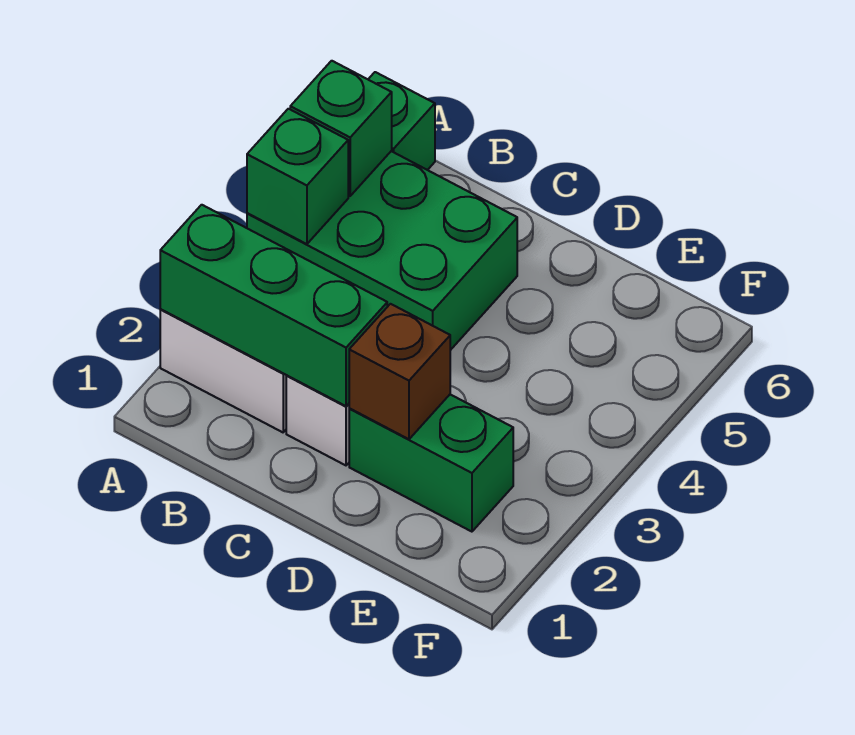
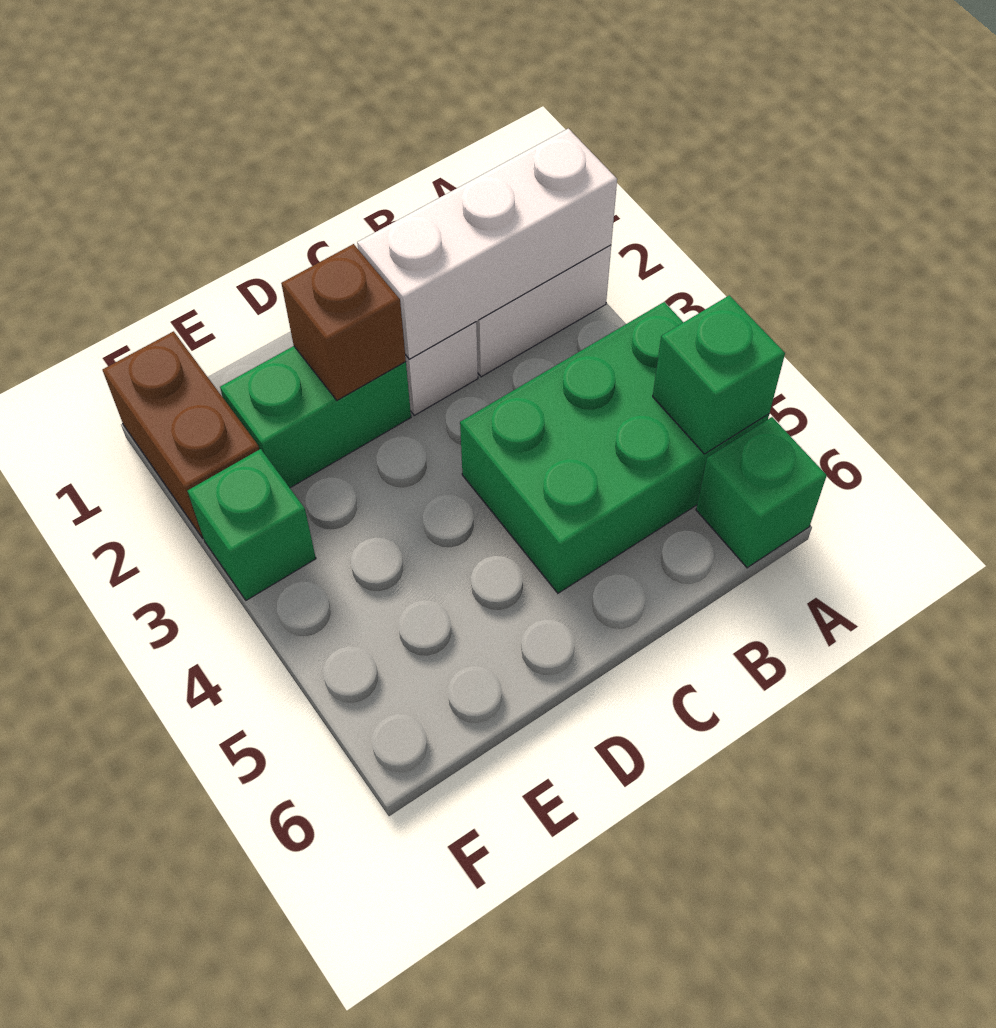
green brick A2:C2 level 2 -> white brick A2:C2 level 2
green brick A4 level 2 -> green brick F3 level 1
none -> brown brick F1:F2 level 1

